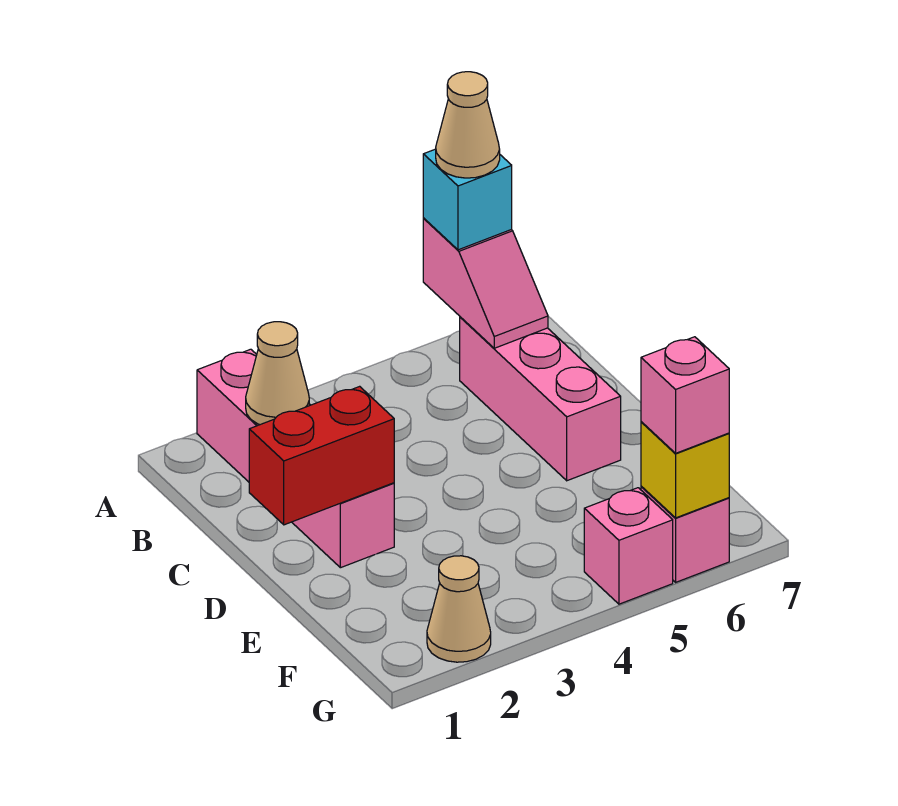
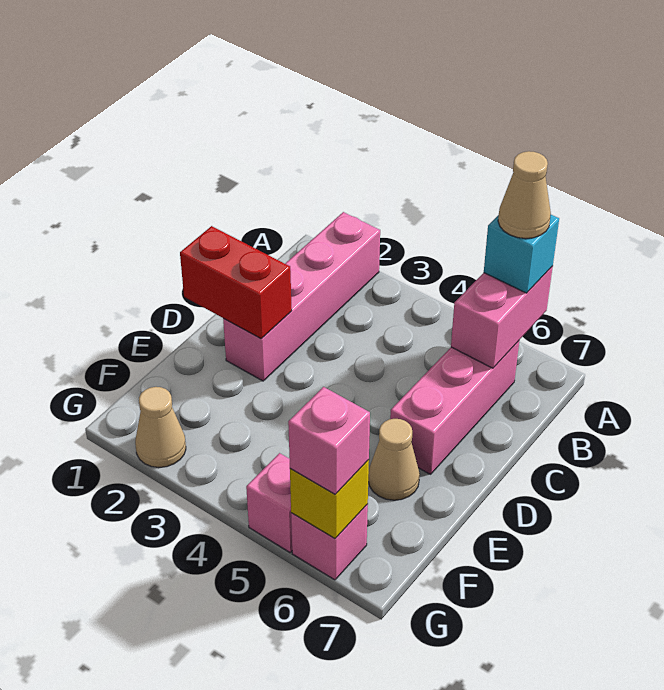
pink slope A6:B6 level 2 top A -> pink brick A6:B6 level 2
tan cone B2 level 2 -> tan cone E6 level 1

